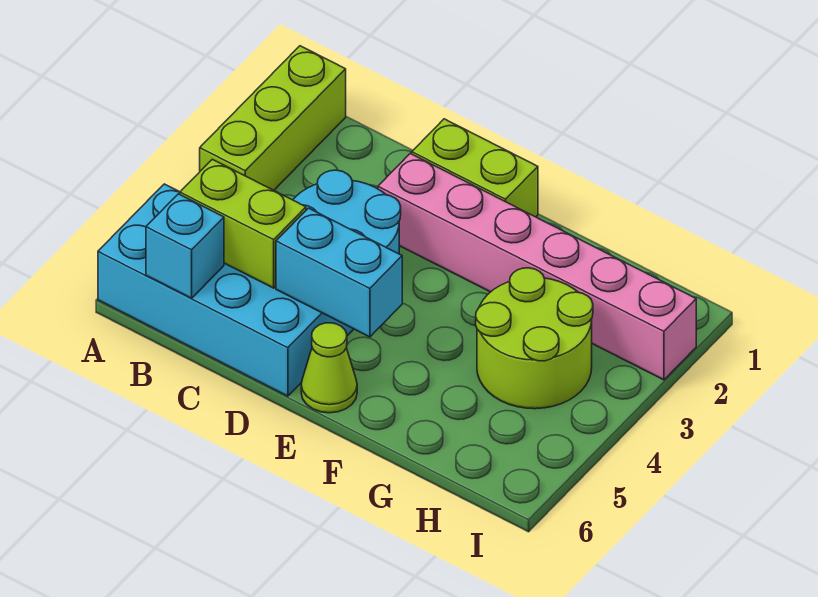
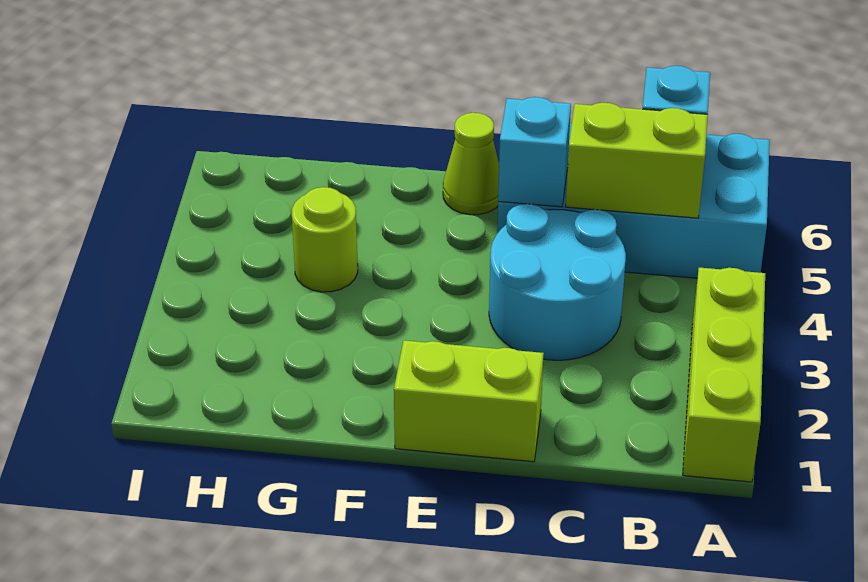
pink brick D2:I2 level 1 -> none
cyan brick D5:E5 level 2 -> cyan brick D5 level 2
lime round brick G3:H4 level 1 -> lime round brick G4 level 1

